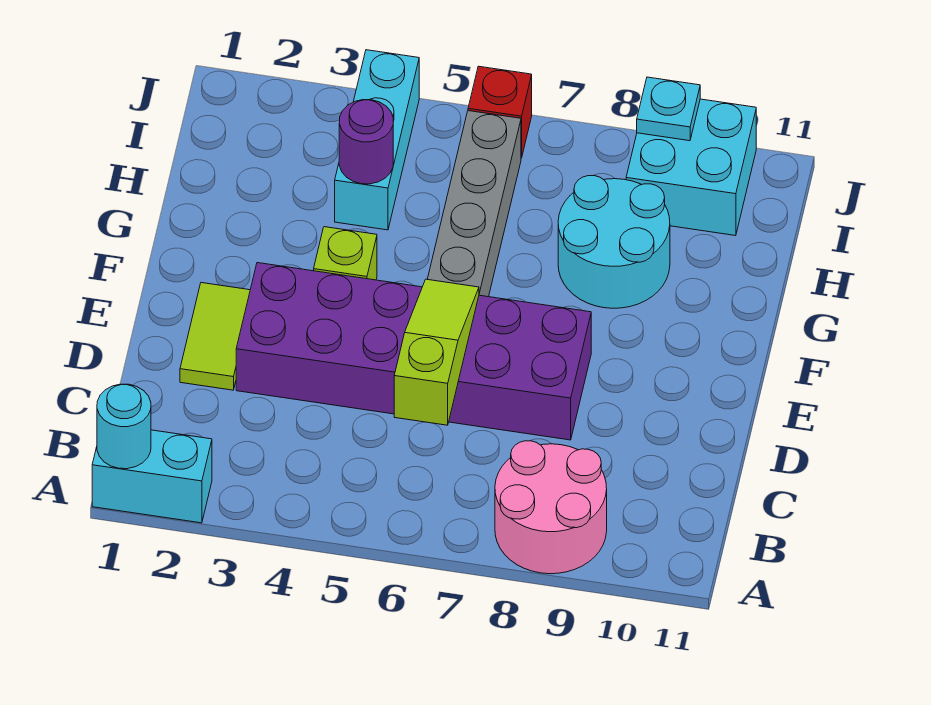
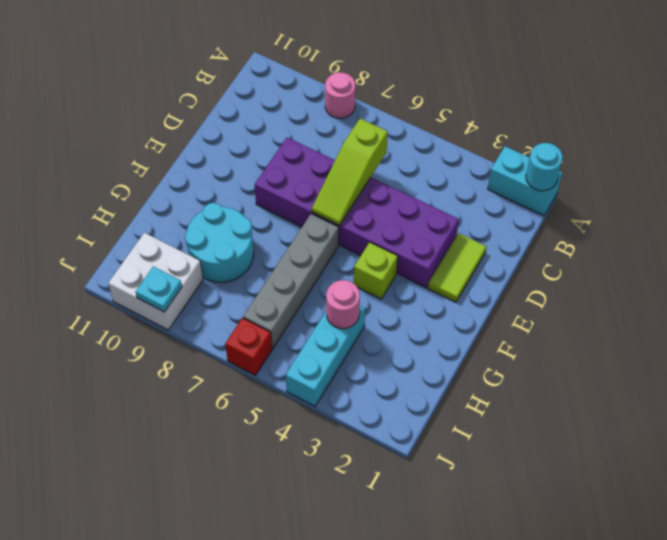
pink round brick A8:B9 level 1 -> pink round brick A8 level 1
purple round brick H4 level 2 -> pink round brick H4 level 2
cyan brick I9:J10 level 1 -> white brick I9:J10 level 1

